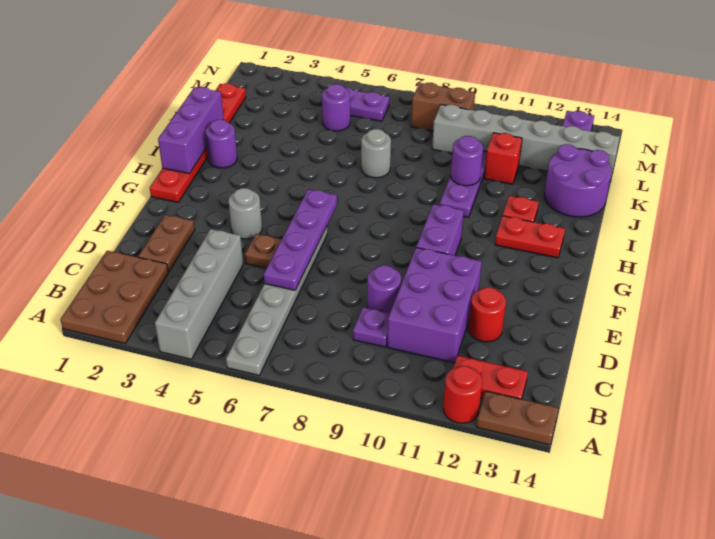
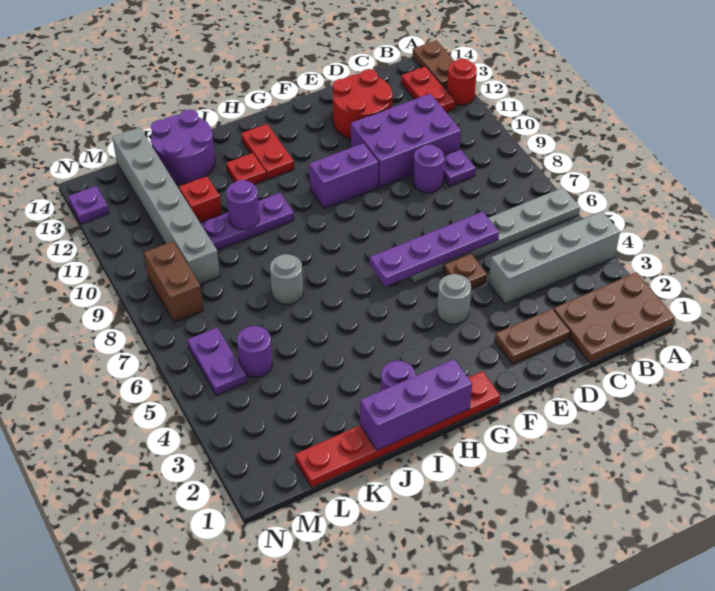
red round brick D12 level 1 -> red round brick D12:E13 level 1

